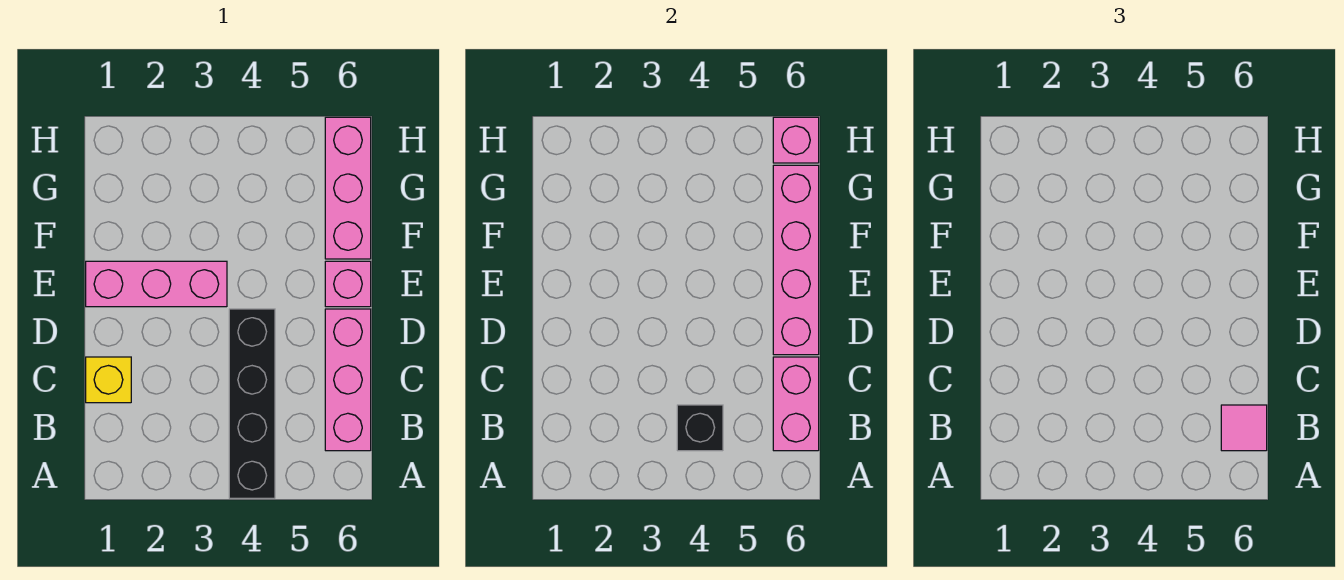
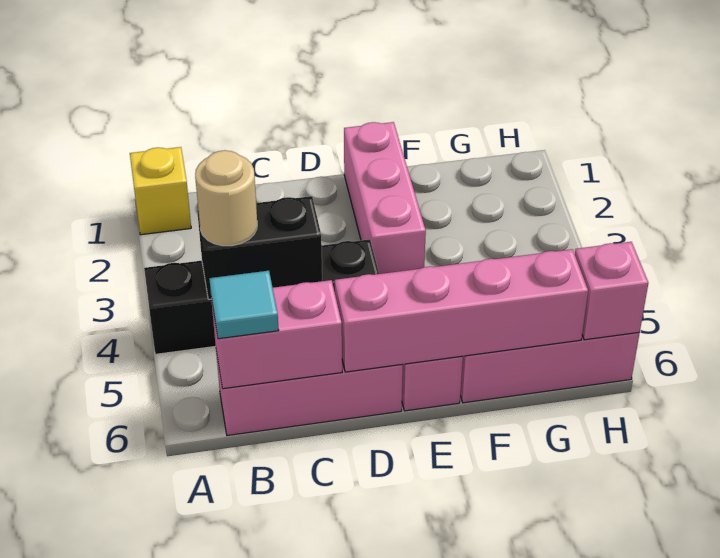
black brick B4 level 2 -> black brick B4:C4 level 2
none -> tan round brick B4 level 3
pink tile B6 level 3 -> cyan tile B6 level 3
yellow brick C1 level 1 -> yellow brick A1 level 1

